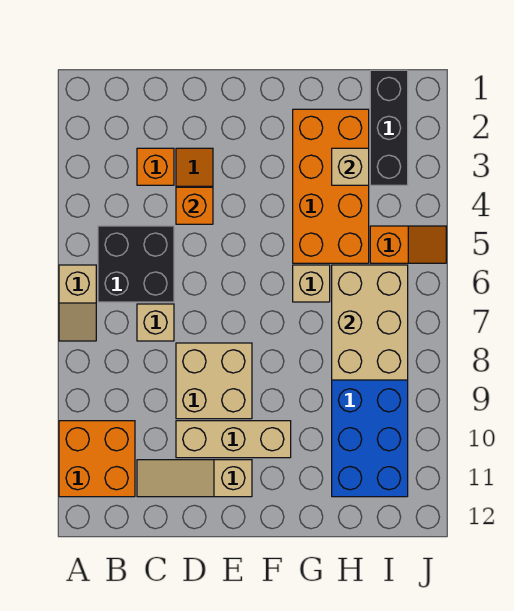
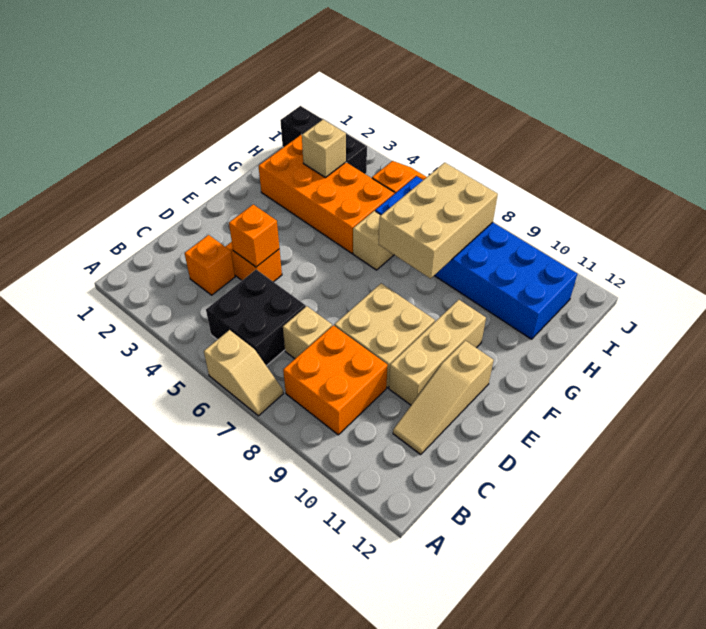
orange brick A10:B11 level 1 -> orange brick B8:C9 level 1
tan brick H6:I8 level 2 -> tan brick G7:I8 level 2

